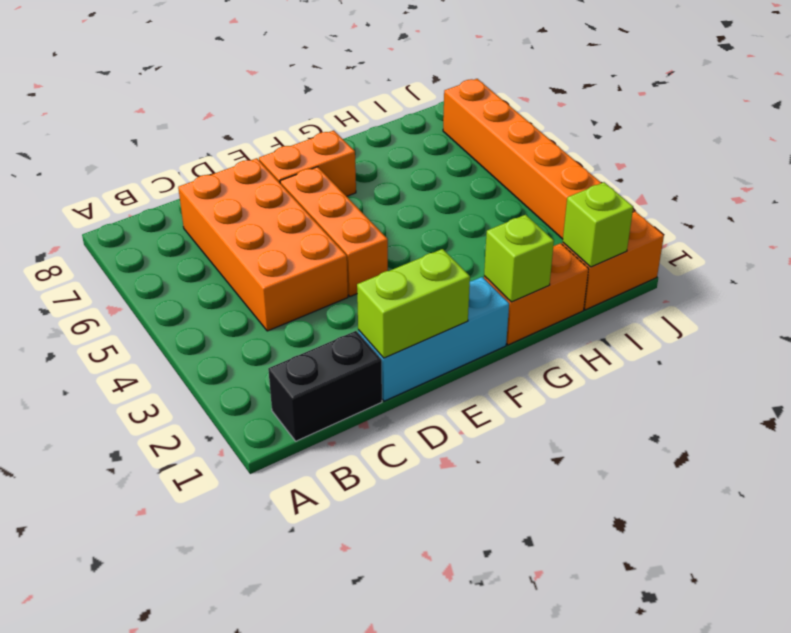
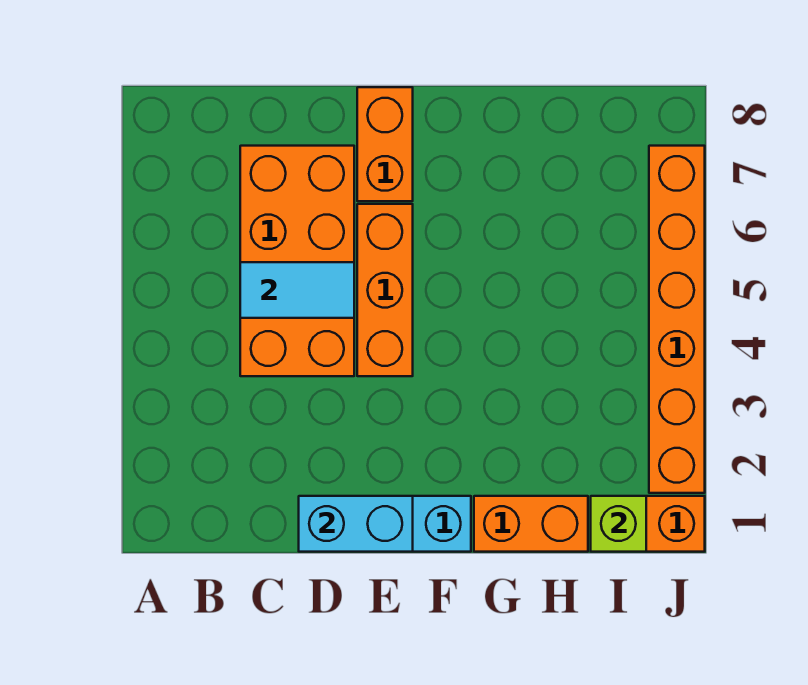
black brick B1:C1 level 1 -> none
none -> cyan tile C5:D5 level 2
lime brick D1:E1 level 2 -> cyan brick D1:E1 level 2
orange brick E7:F7 level 1 -> orange brick E7:E8 level 1
lime brick G1 level 2 -> none

